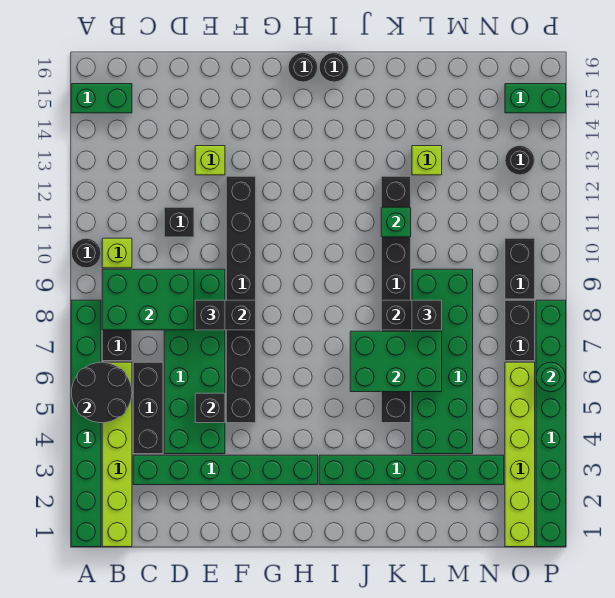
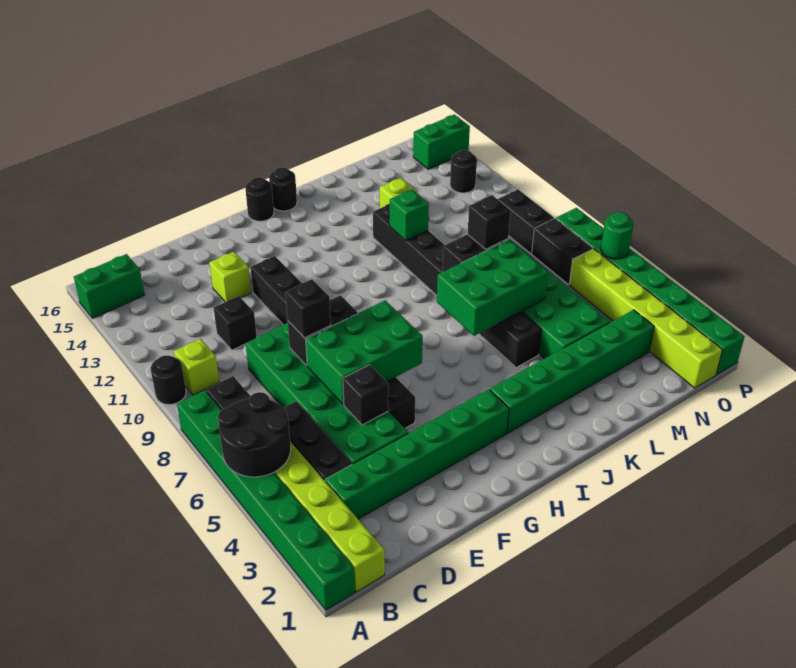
green brick B8:D9 level 2 -> green brick E6:G7 level 2

